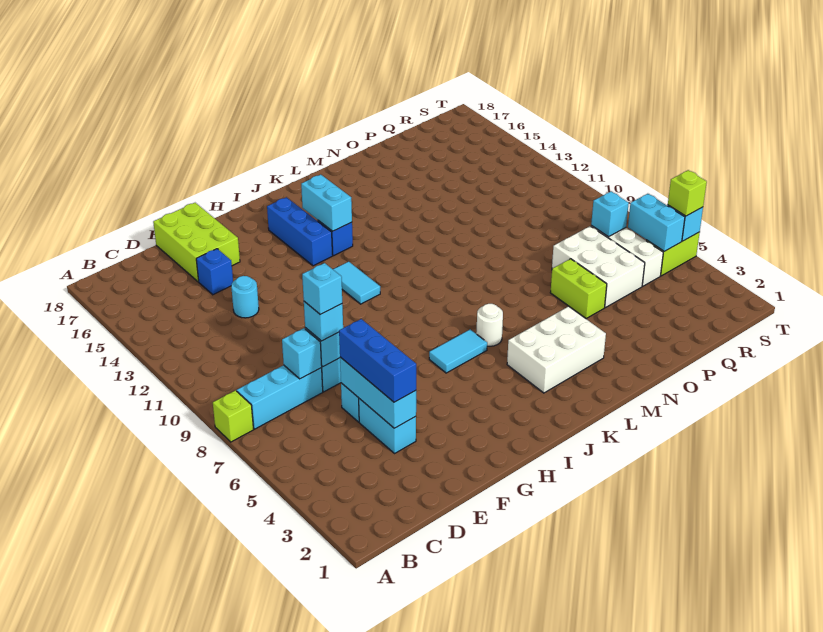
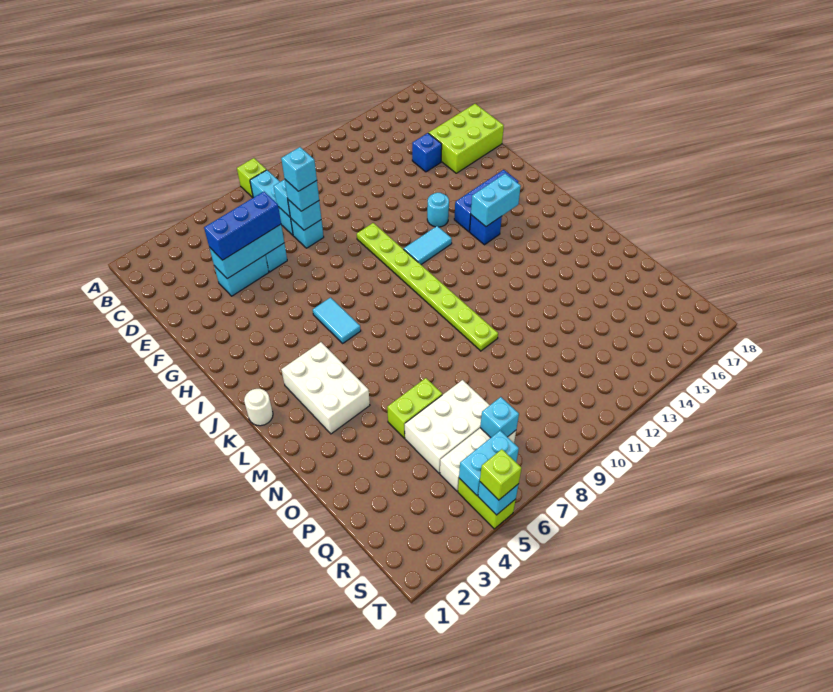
cyan round brick E13 level 1 -> cyan round brick H13 level 1
none -> lime plate G10:N10 level 1
white round brick K6 level 1 -> white round brick K1 level 1

